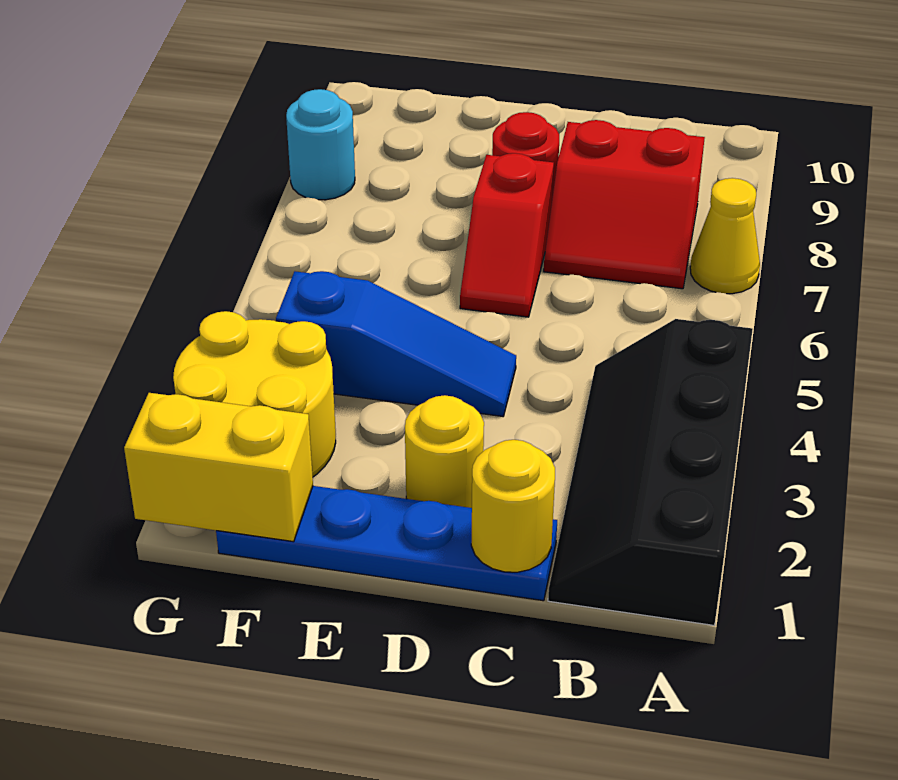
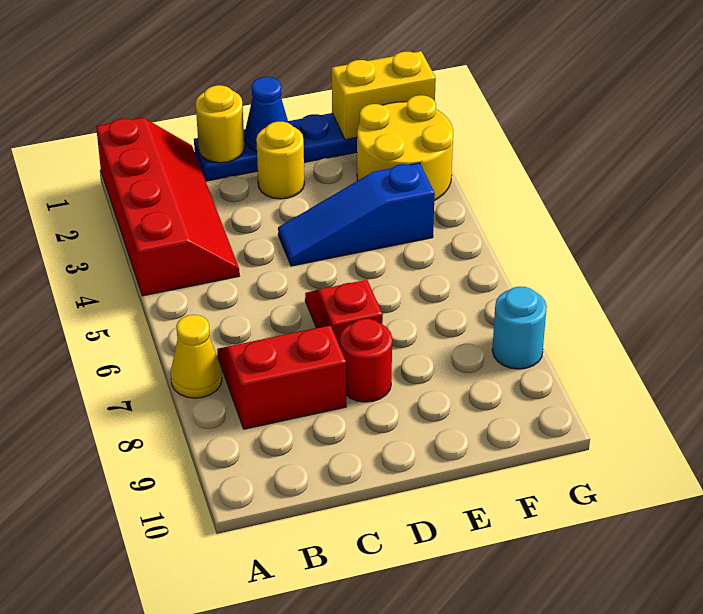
black slope A1:B4 level 1 top A -> red slope A1:B4 level 1 top A
none -> blue cone D1 level 2

